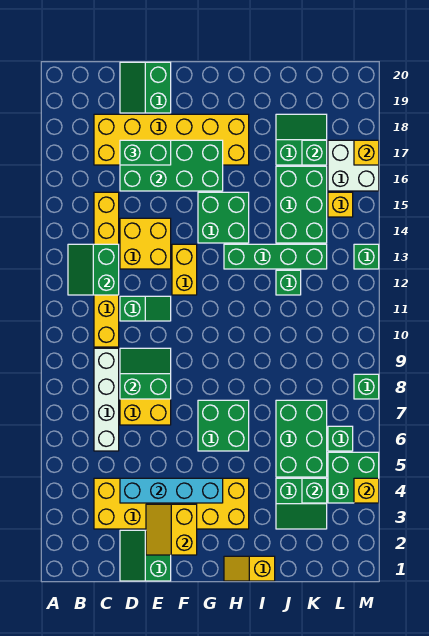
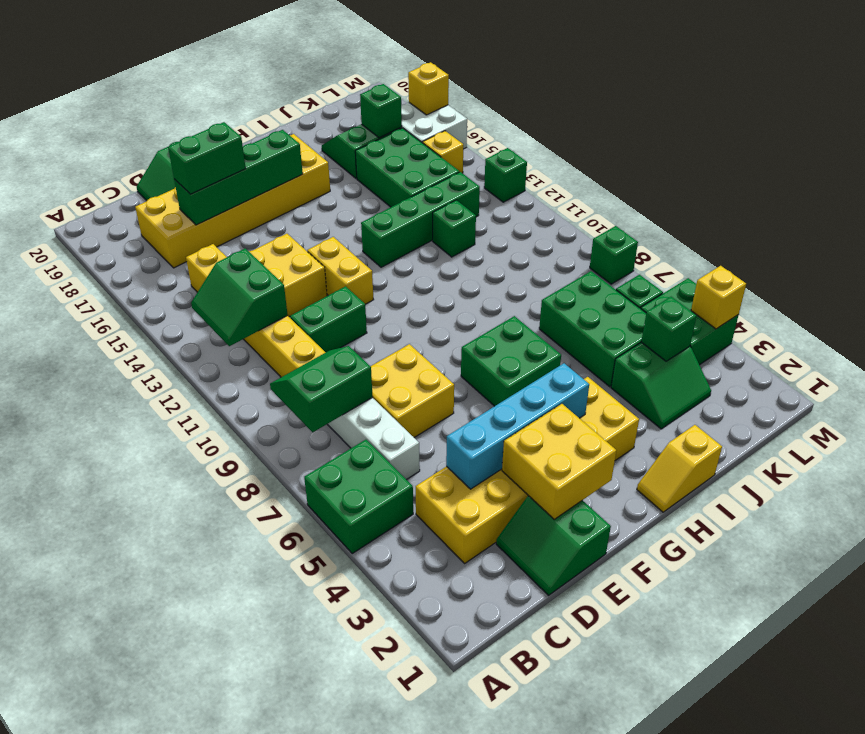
green slope D8:E9 level 2 top 8 -> green slope B8:C9 level 2 top 8
green slope D11:E11 level 1 top D -> green brick D11:E11 level 1
green brick D16:G17 level 2 -> green brick D17:G17 level 2
yellow slope E2:F3 level 2 top F -> yellow brick E2:F3 level 2
green brick G14:H15 level 1 -> green brick A5:B6 level 1

